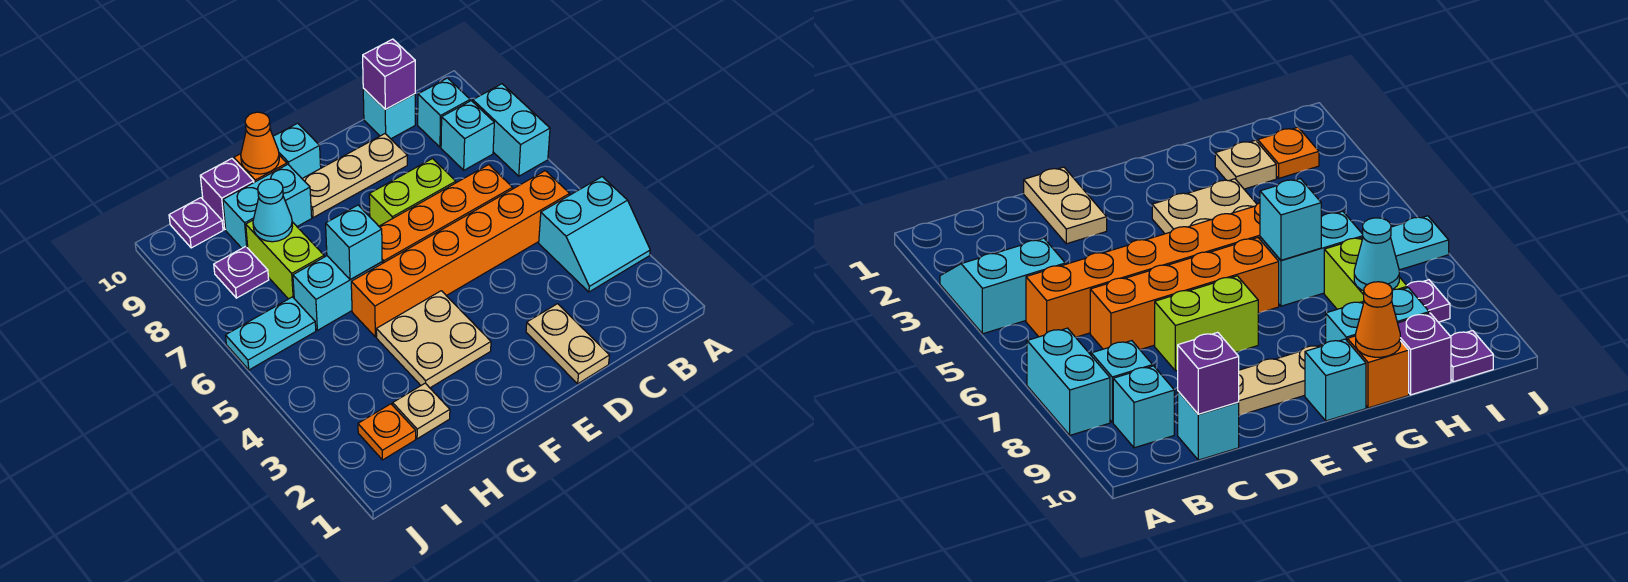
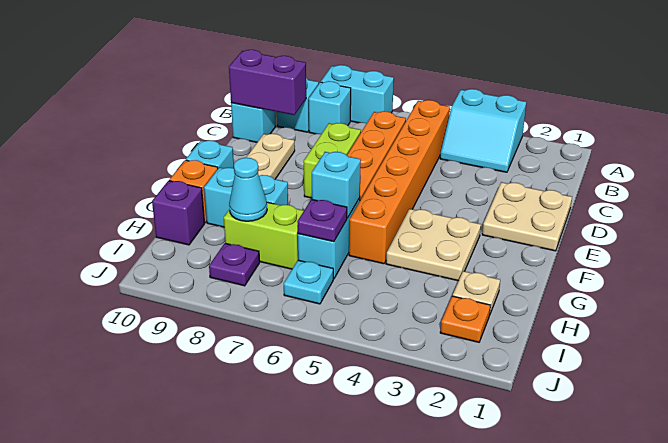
cyan slope A3:B4 level 1 top 4 -> cyan slope A3:B4 level 1 top A
purple brick C10 level 2 -> purple brick C9:C10 level 2
tan plate D1:D2 level 1 -> tan plate D1:E2 level 1
cyan brick G9:H9 level 1 -> cyan brick G8:G9 level 1
orange cone G10 level 2 -> none
cyan plate I6:J6 level 1 -> cyan plate I6 level 1
purple plate I10 level 1 -> purple plate H6 level 2

